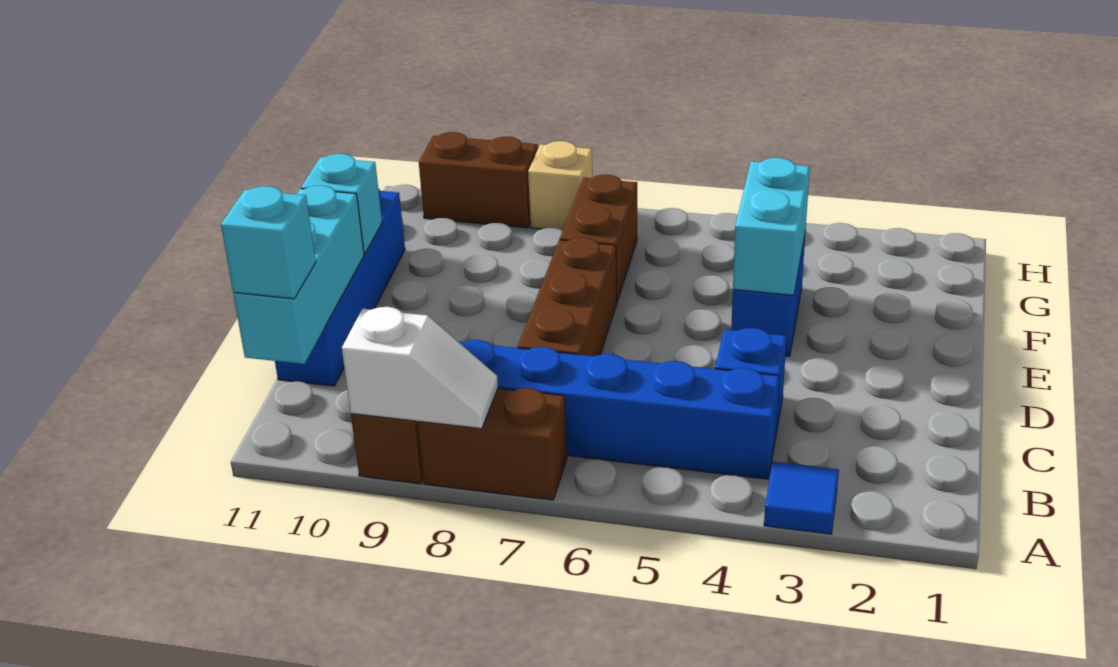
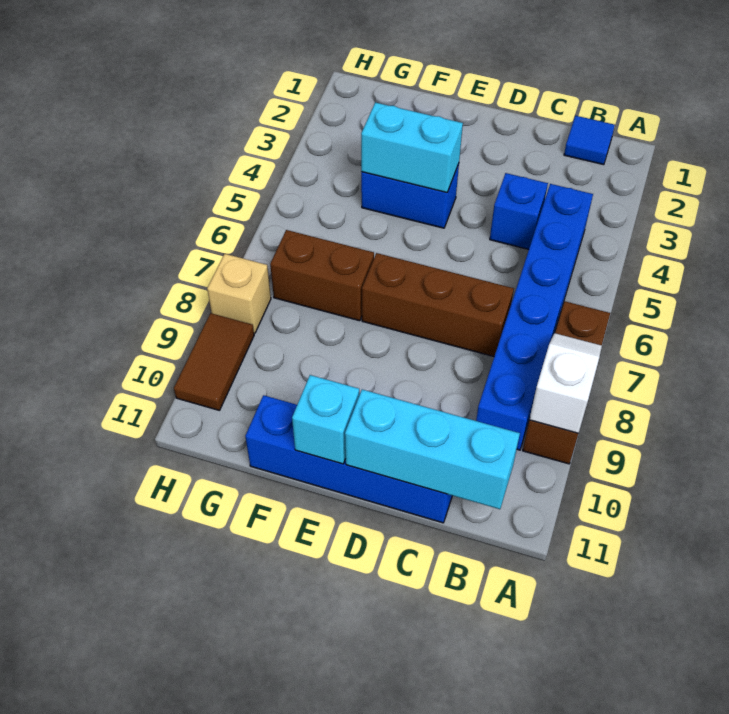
blue tile A3 level 1 -> blue tile B1 level 1
cyan brick B11 level 3 -> none
brown brick H9:H10 level 1 -> brown tile H9:H10 level 1

